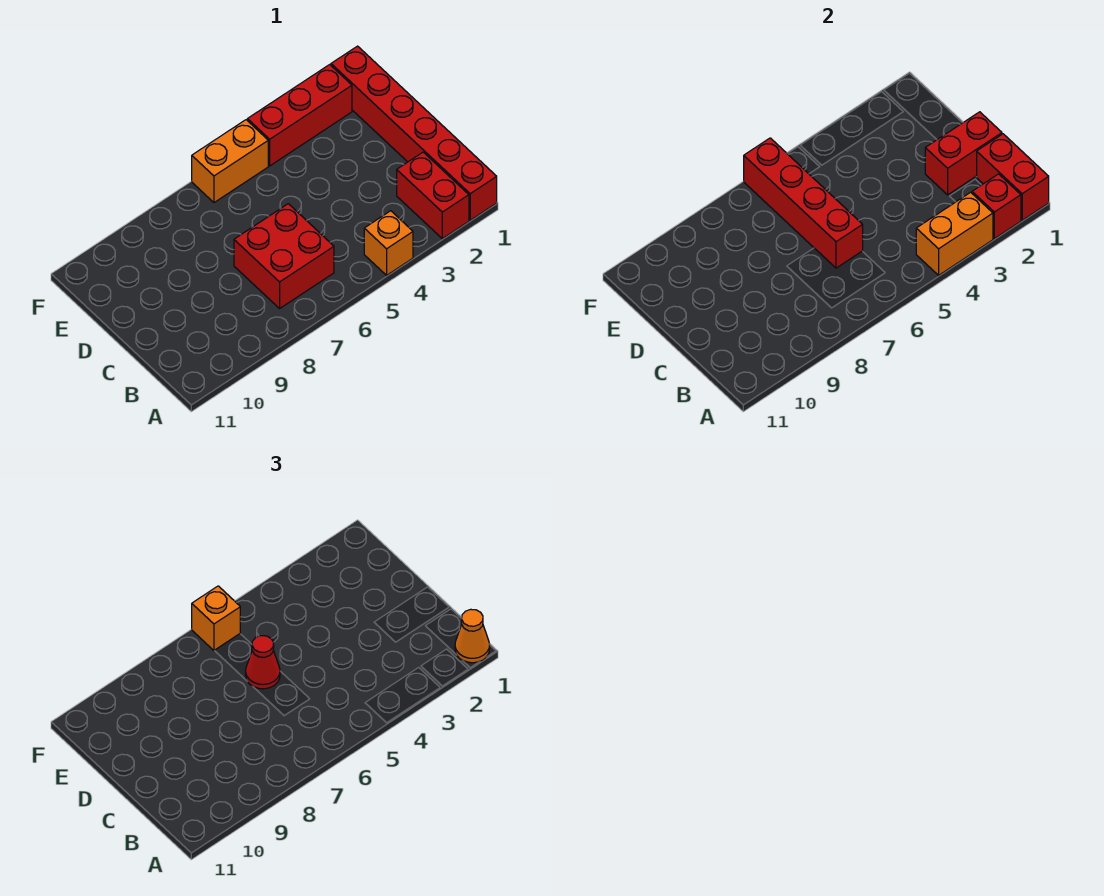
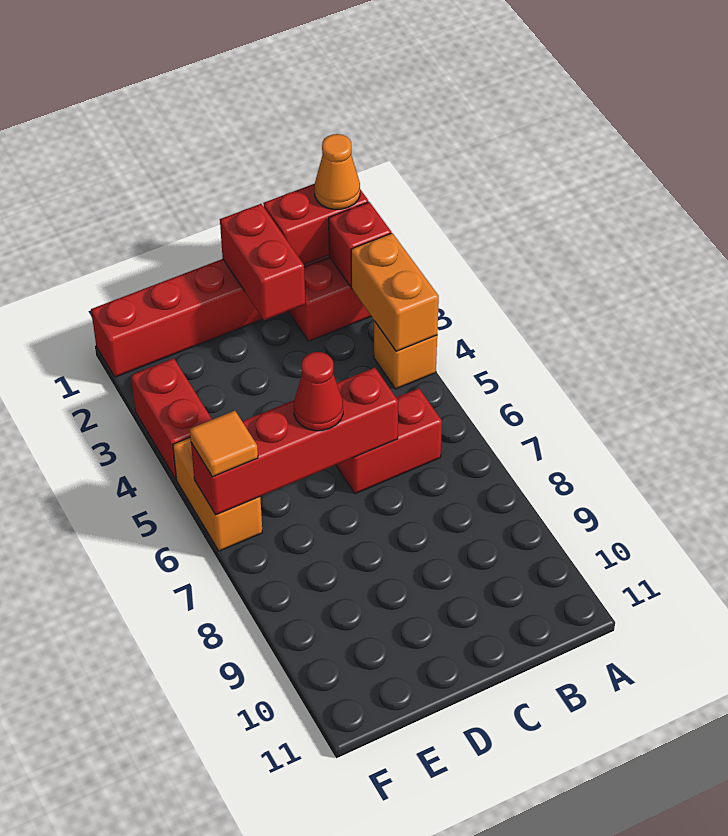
red brick B6:C7 level 1 -> red brick B6:C6 level 1
red brick F2:F4 level 1 -> red brick F3:F4 level 1
orange brick F6 level 3 -> orange tile F6 level 3

